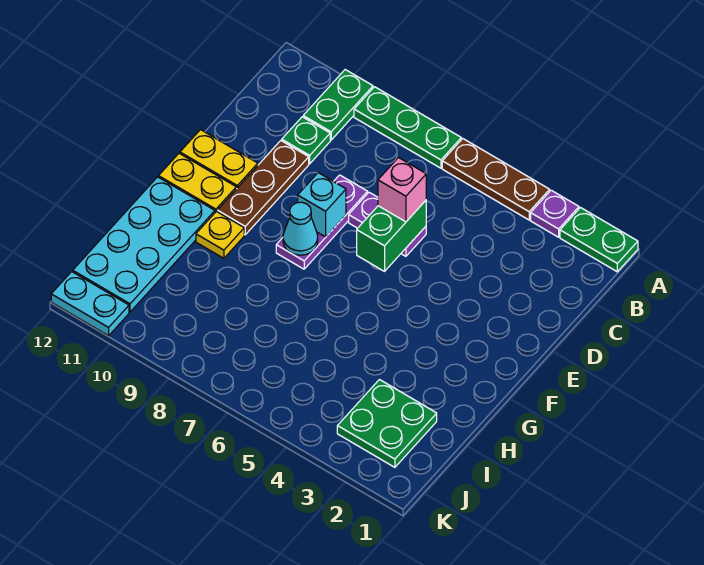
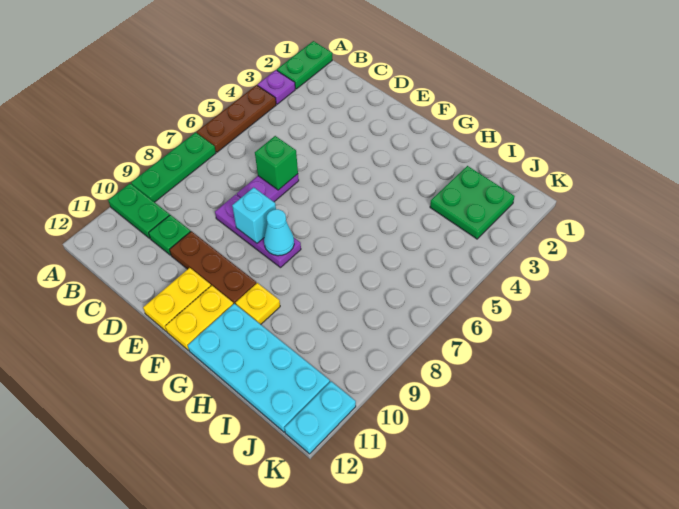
green brick D6:E6 level 2 -> green brick D6 level 2
pink brick D6 level 3 -> none

